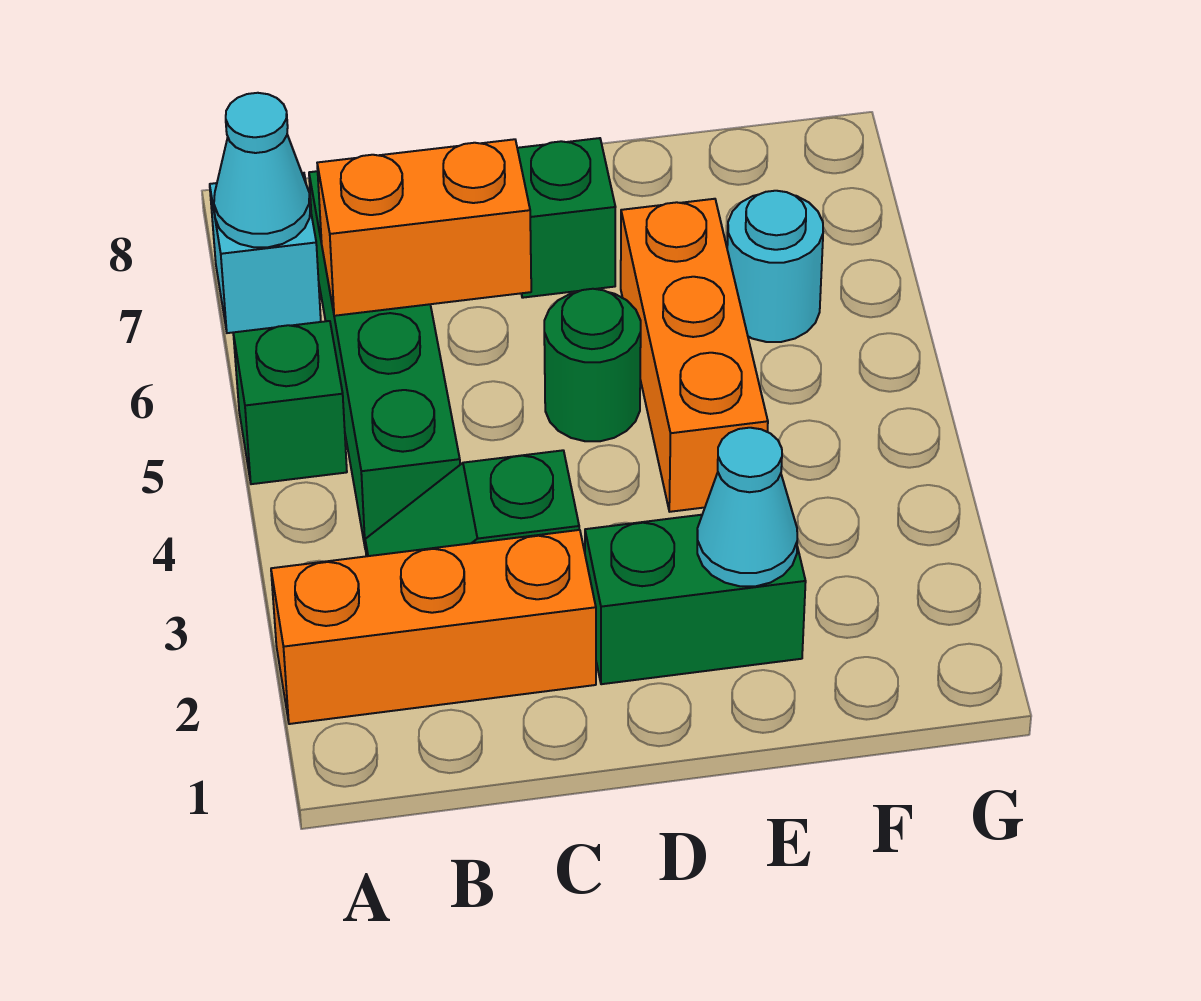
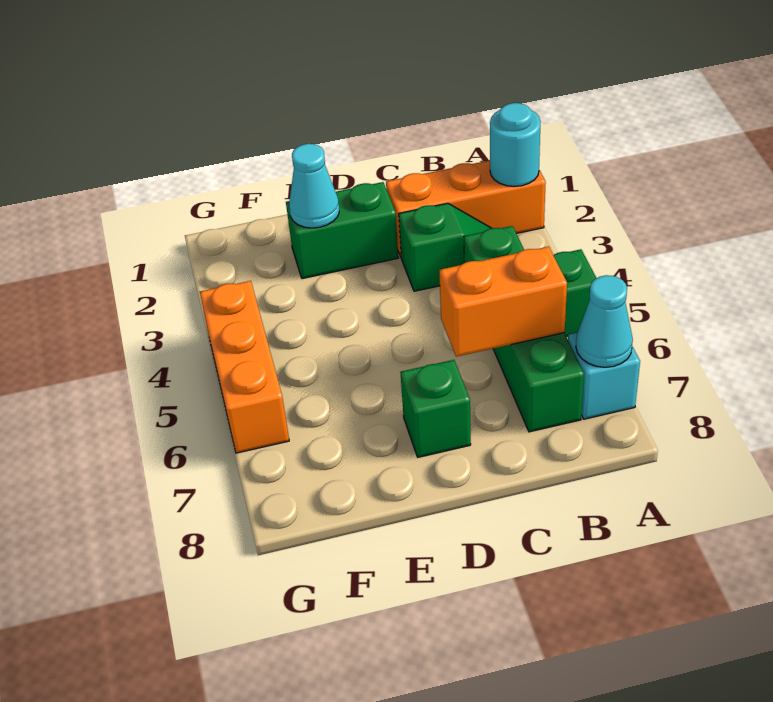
green round brick D5 level 1 -> none
orange brick E4:E6 level 1 -> orange brick G4:G6 level 1
cyan round brick F6 level 1 -> cyan round brick A2 level 2

